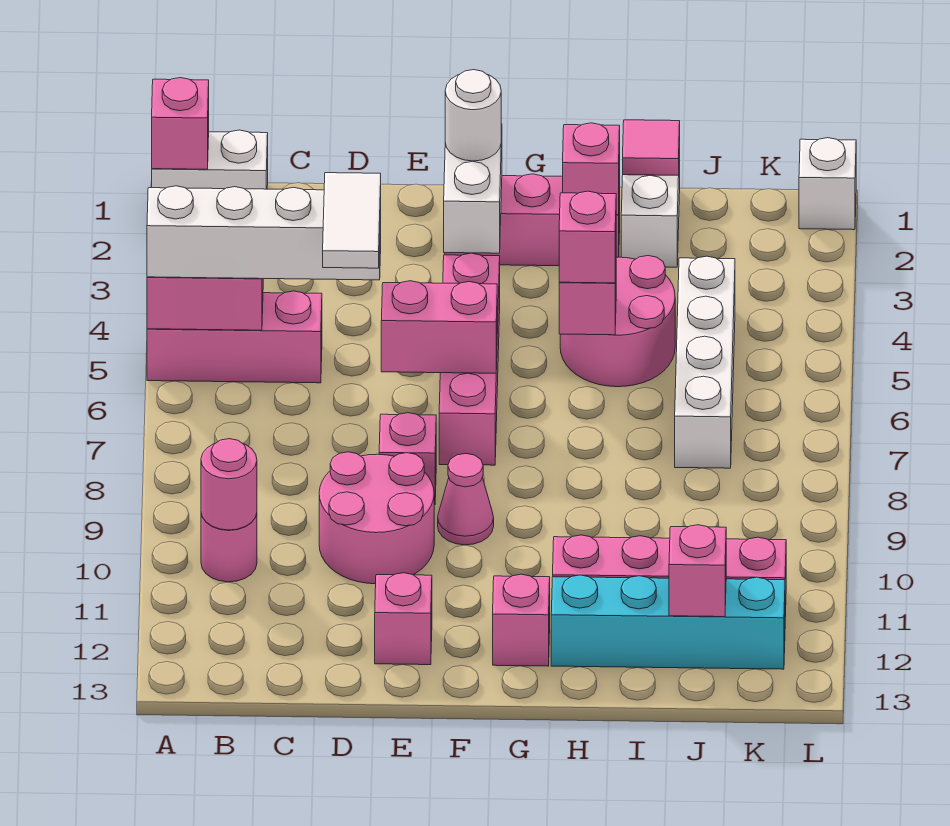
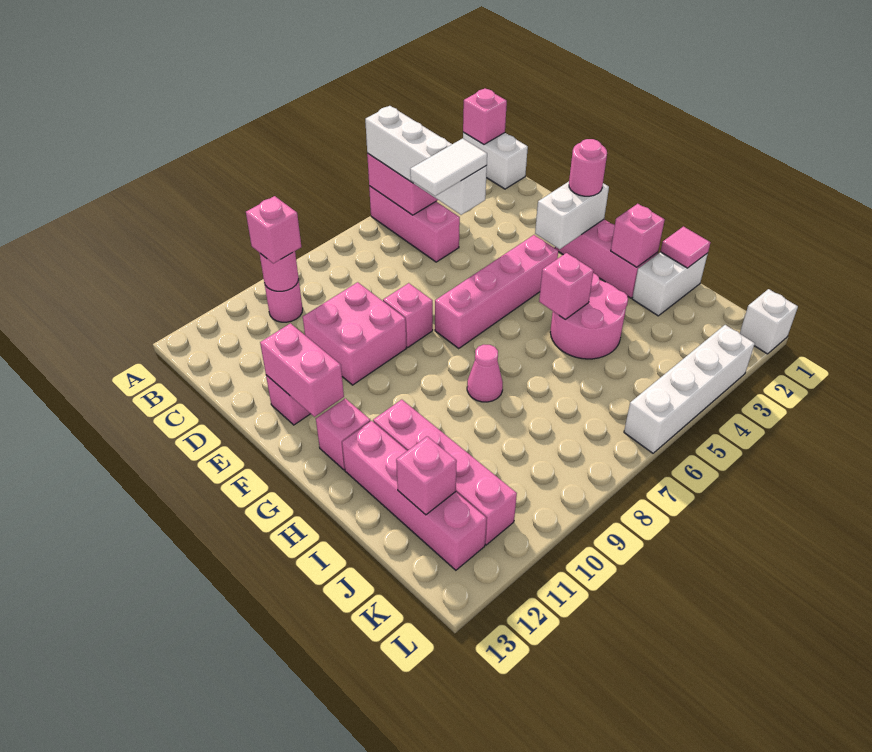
pink round brick D9:E10 level 1 -> pink brick D9:E10 level 1
pink brick E6:F6 level 2 -> pink brick E12:F12 level 2
white round brick F2 level 3 -> pink round brick F2 level 3
pink cone F9 level 1 -> pink cone H8 level 1
pink brick H5 level 3 -> pink brick B10 level 3
cyan brick H12:K12 level 1 -> pink brick H12:K12 level 1
white brick J4:J7 level 1 -> white brick L3:L6 level 1

